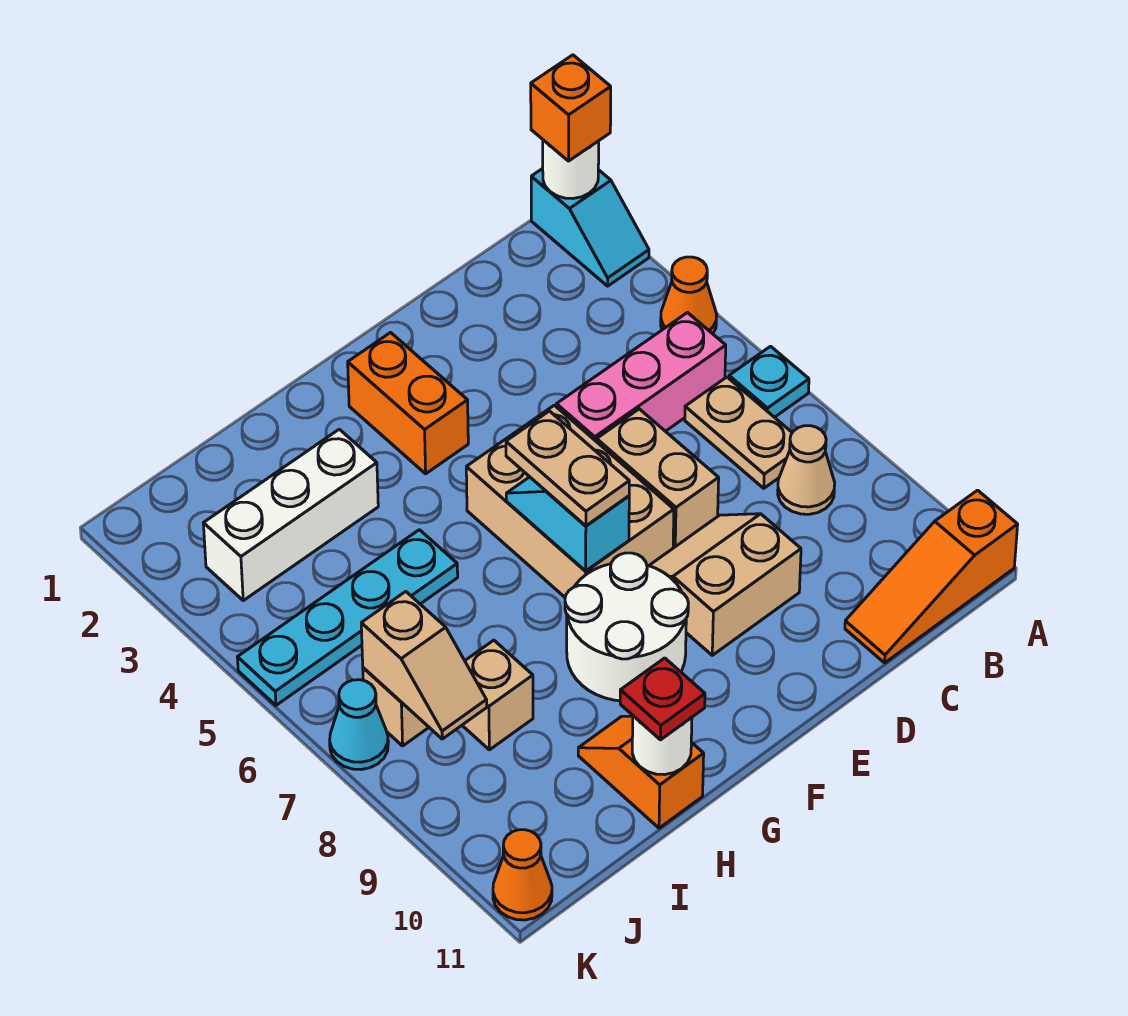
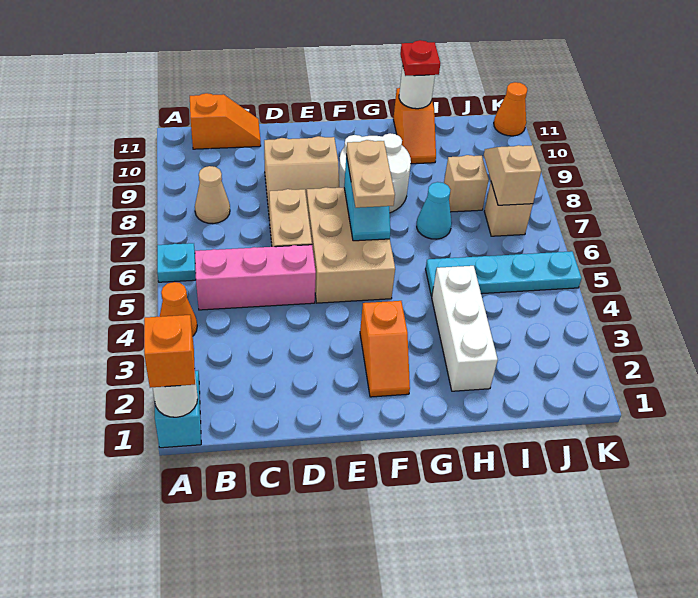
orange slope A11:C11 level 1 top A -> orange slope B11:C11 level 1 top B
tan plate B6:B7 level 1 -> none
orange brick F2:F3 level 1 -> orange slope F2:F3 level 1 top 3
white brick H3:J3 level 1 -> white brick H2:H4 level 1
cyan cone K7 level 1 -> cyan cone H7 level 1

